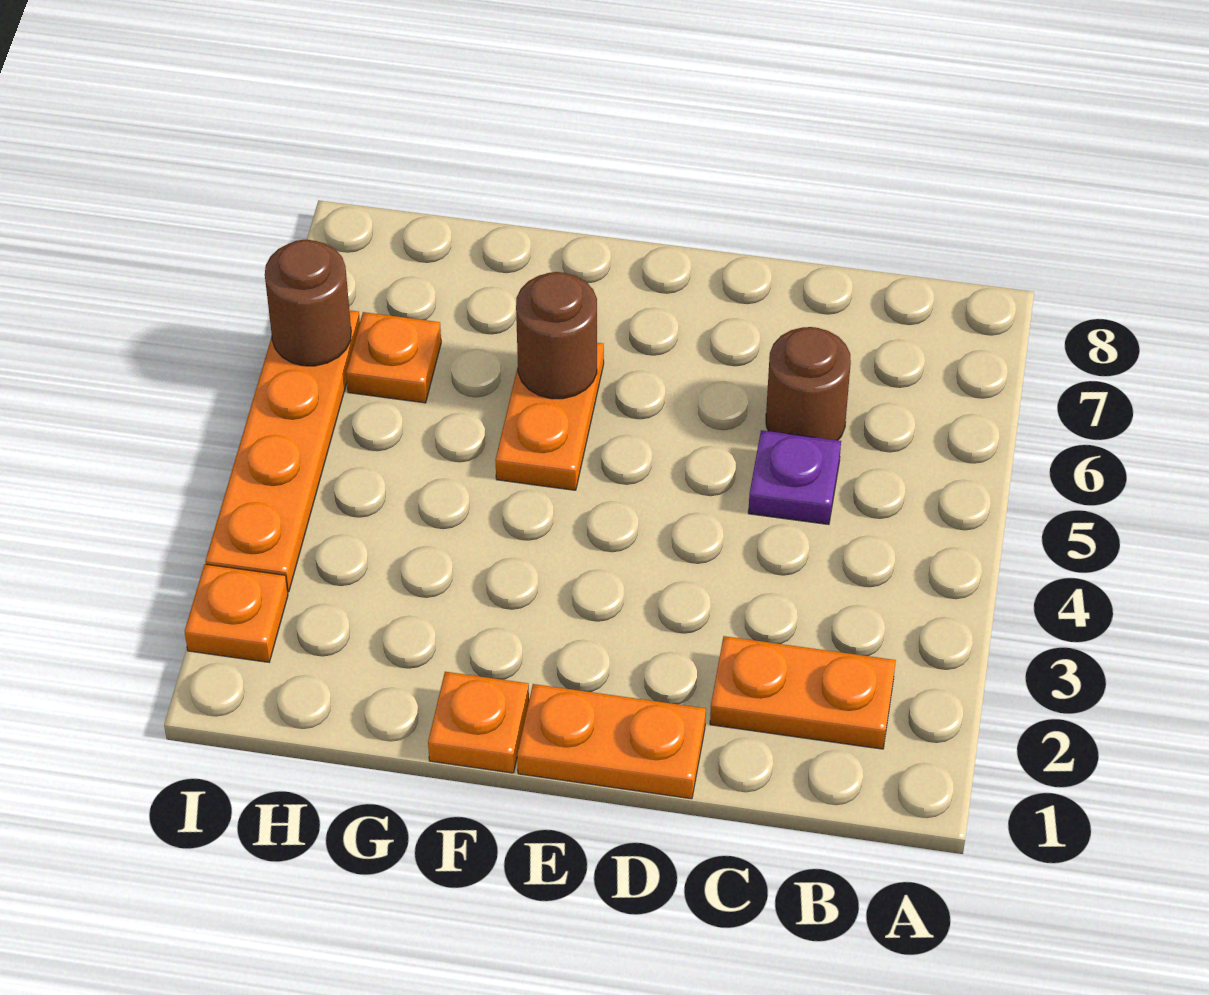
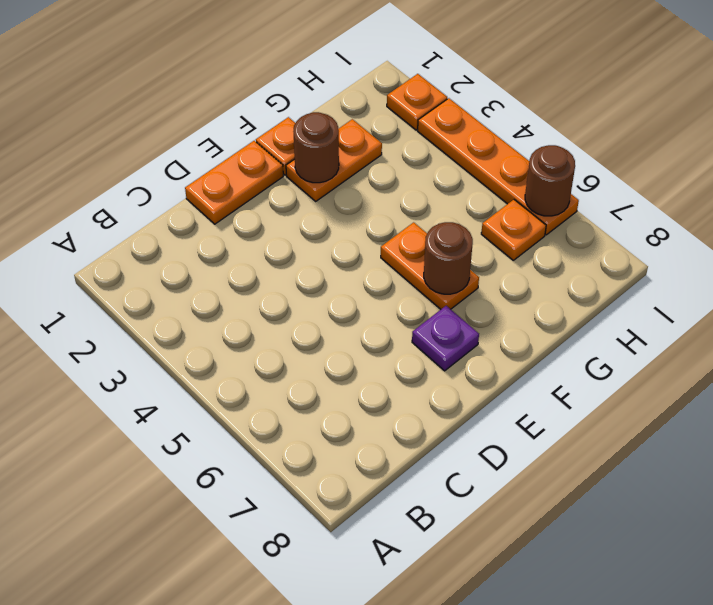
orange plate B2:C2 level 1 -> orange plate F2:G2 level 1
purple plate C5 level 1 -> purple plate E7 level 1
brown round brick C6 level 1 -> brown round brick F2 level 2

